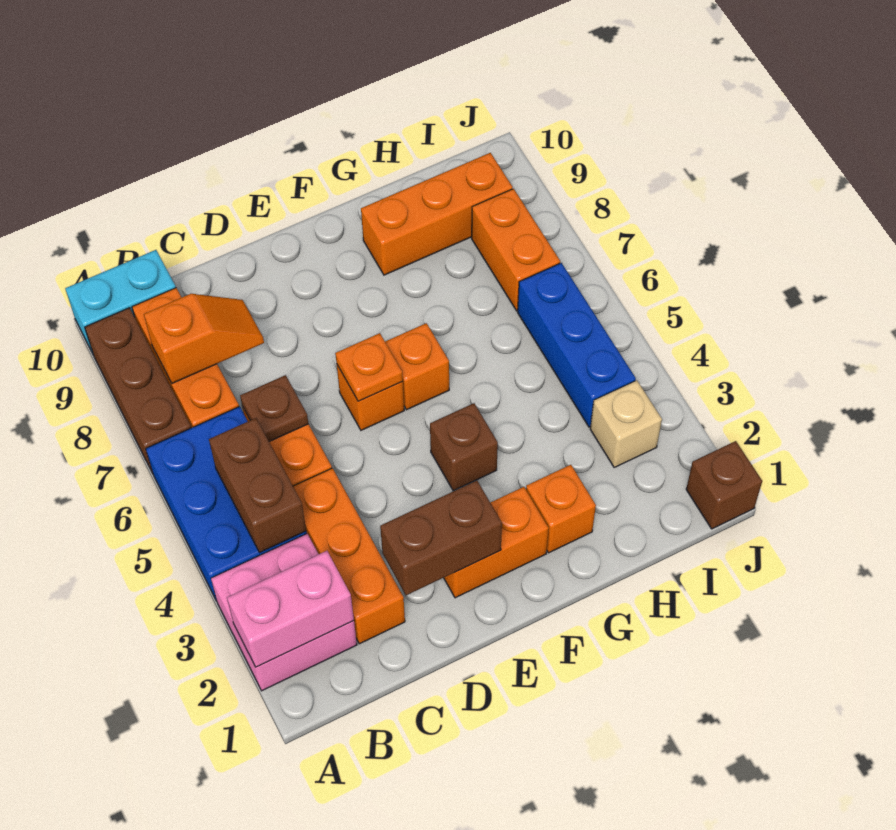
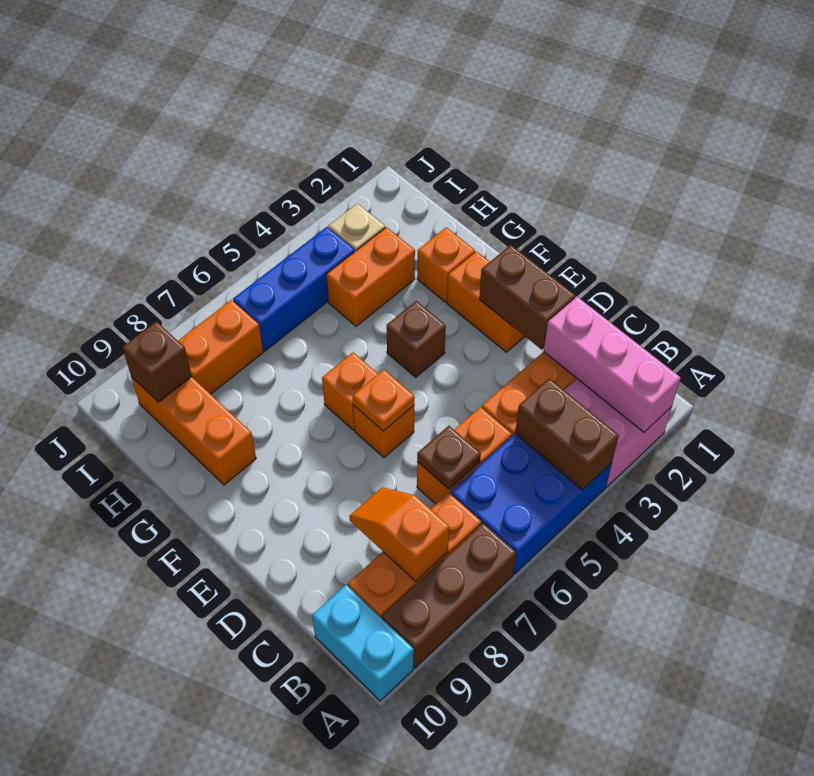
pink brick A2:B2 level 2 -> pink brick A2:C2 level 2
brown brick B4:B5 level 2 -> brown brick A4:B4 level 2
none -> orange brick H3:H4 level 1
brown brick J1 level 1 -> brown brick I9 level 2

